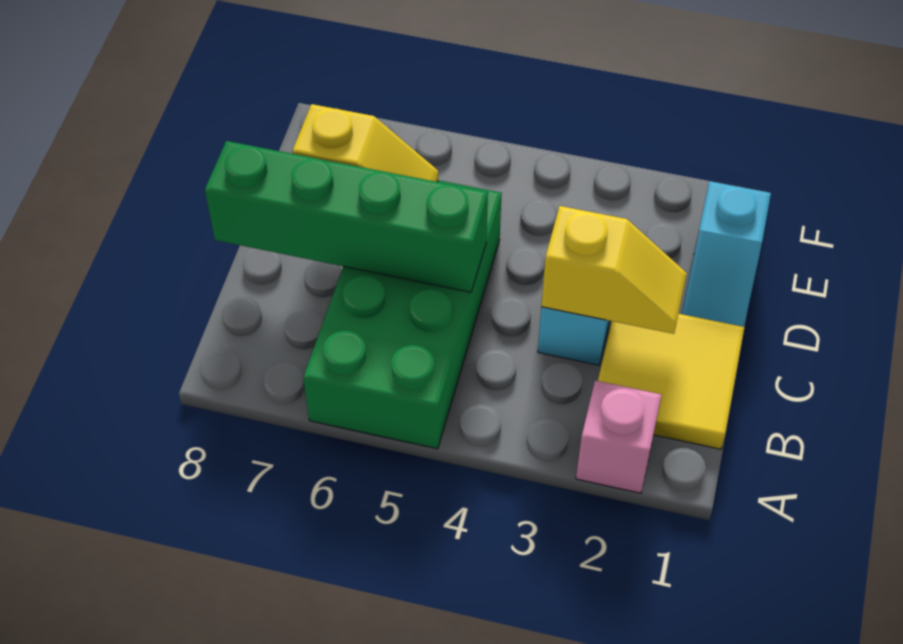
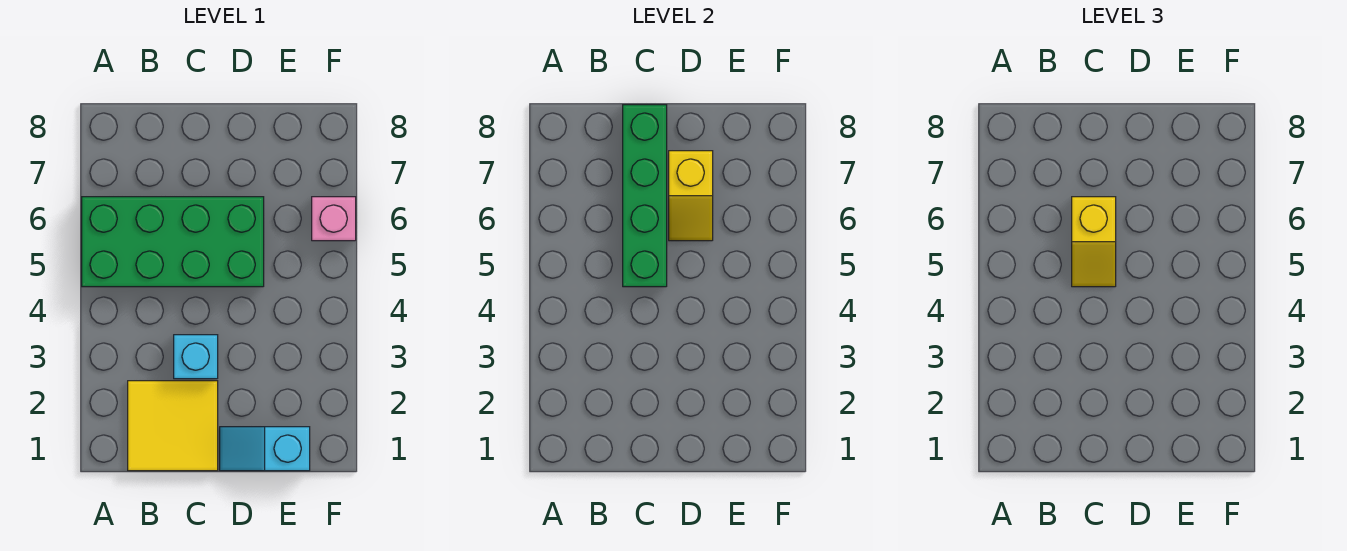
pink brick A2 level 1 -> pink brick F6 level 1
yellow slope C2:C3 level 2 top 3 -> yellow slope C5:C6 level 3 top 6

